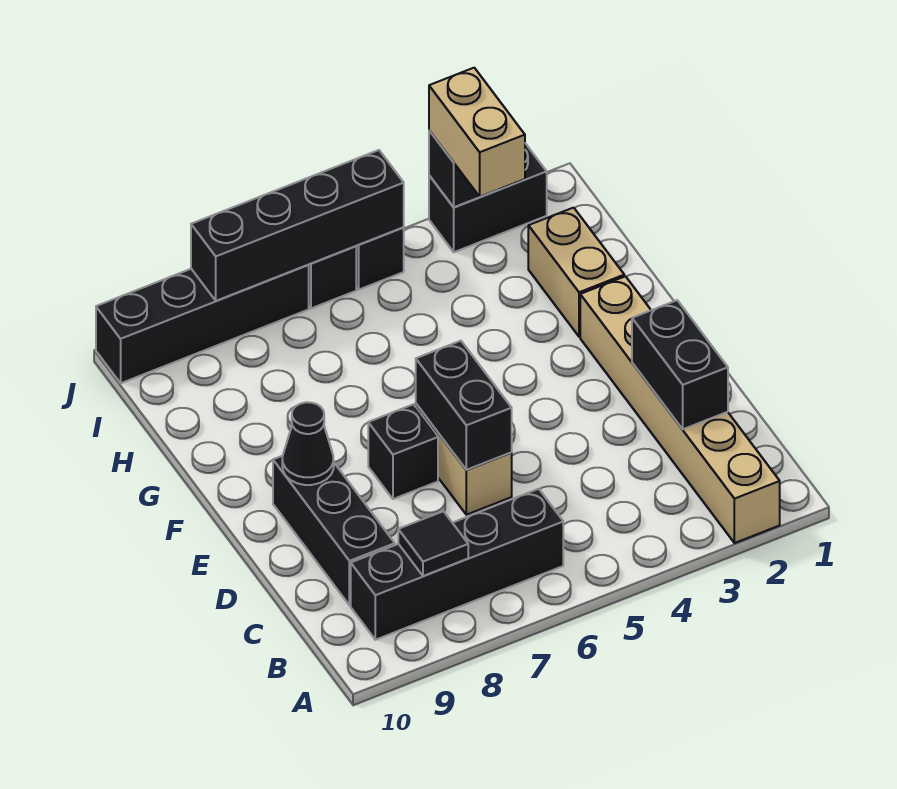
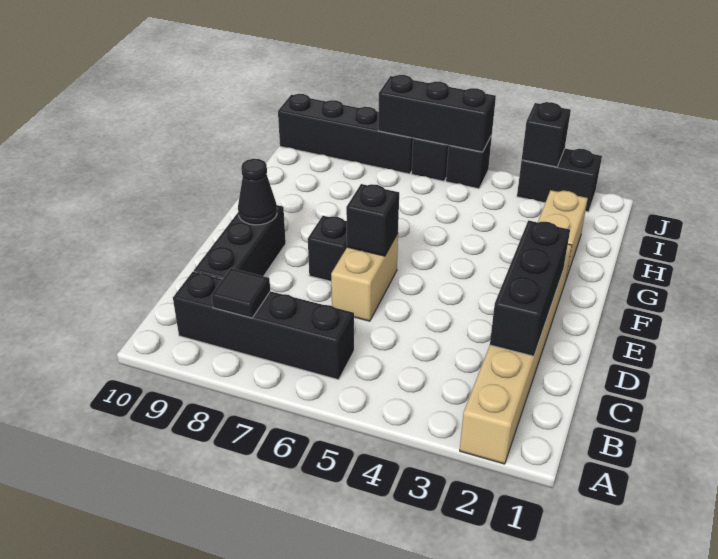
black brick C2:D2 level 2 -> black brick C2:E2 level 2
black brick D6:E6 level 2 -> black brick E6 level 2
tan brick I3:J3 level 3 -> none
black brick J5:J8 level 2 -> black brick J5:J7 level 2

